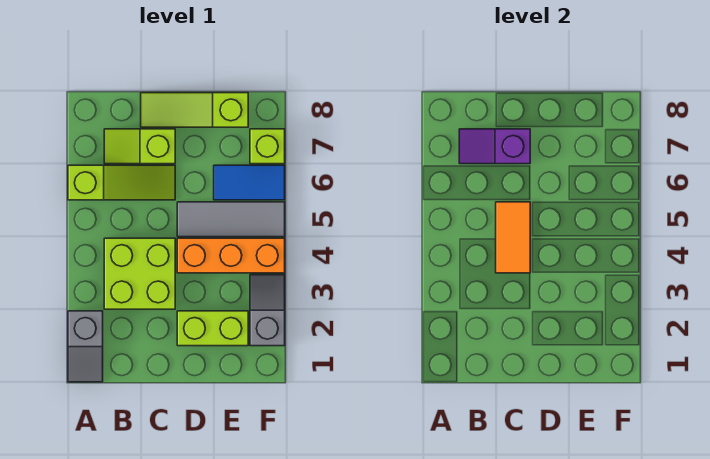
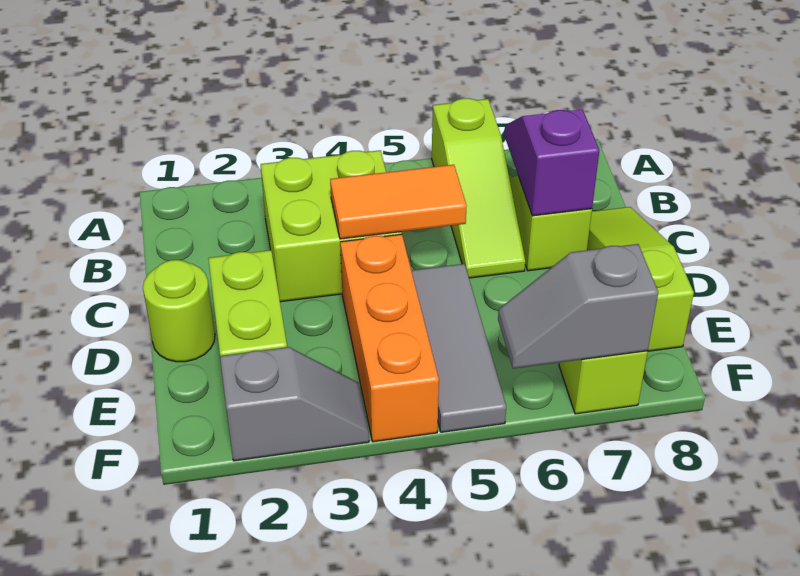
grey slope A1:A2 level 1 top 2 -> grey slope F6:F7 level 2 top 7
none -> lime round brick D1 level 1
blue tile E6:F6 level 1 -> none

